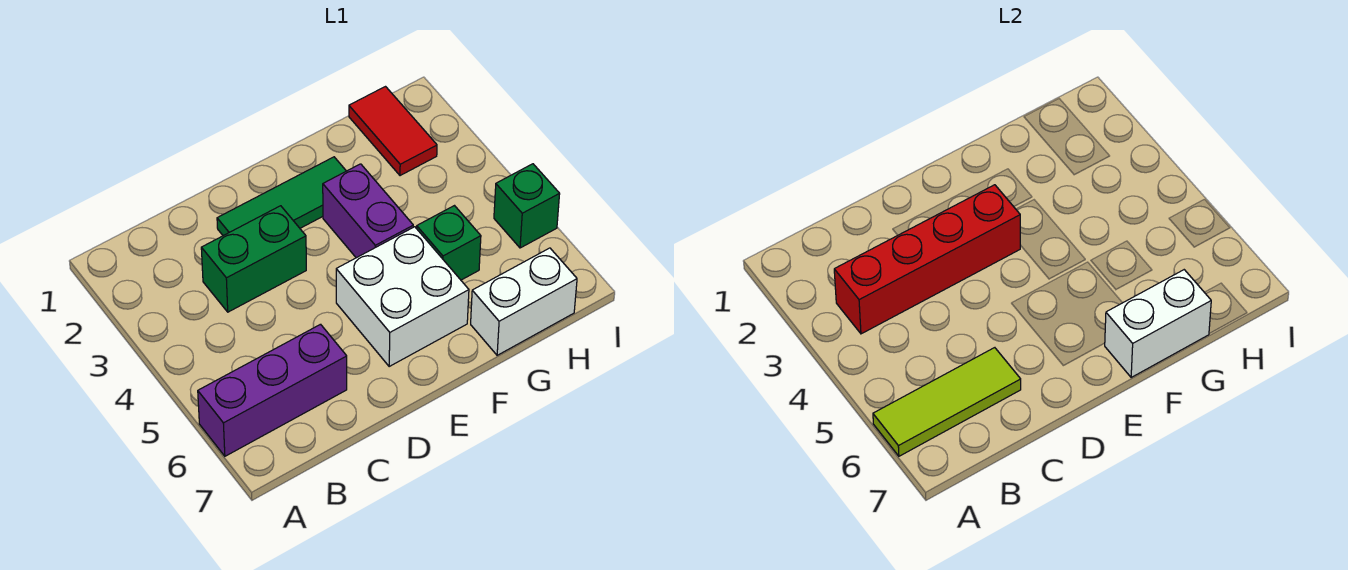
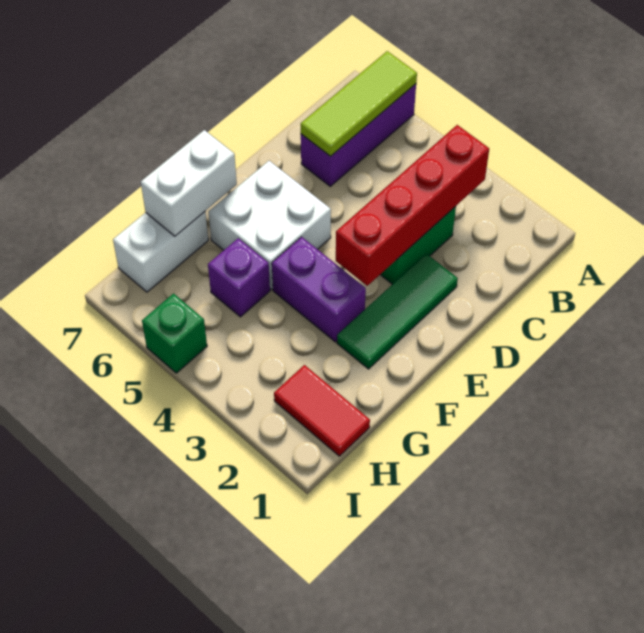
green brick G5 level 1 -> purple brick G5 level 1

